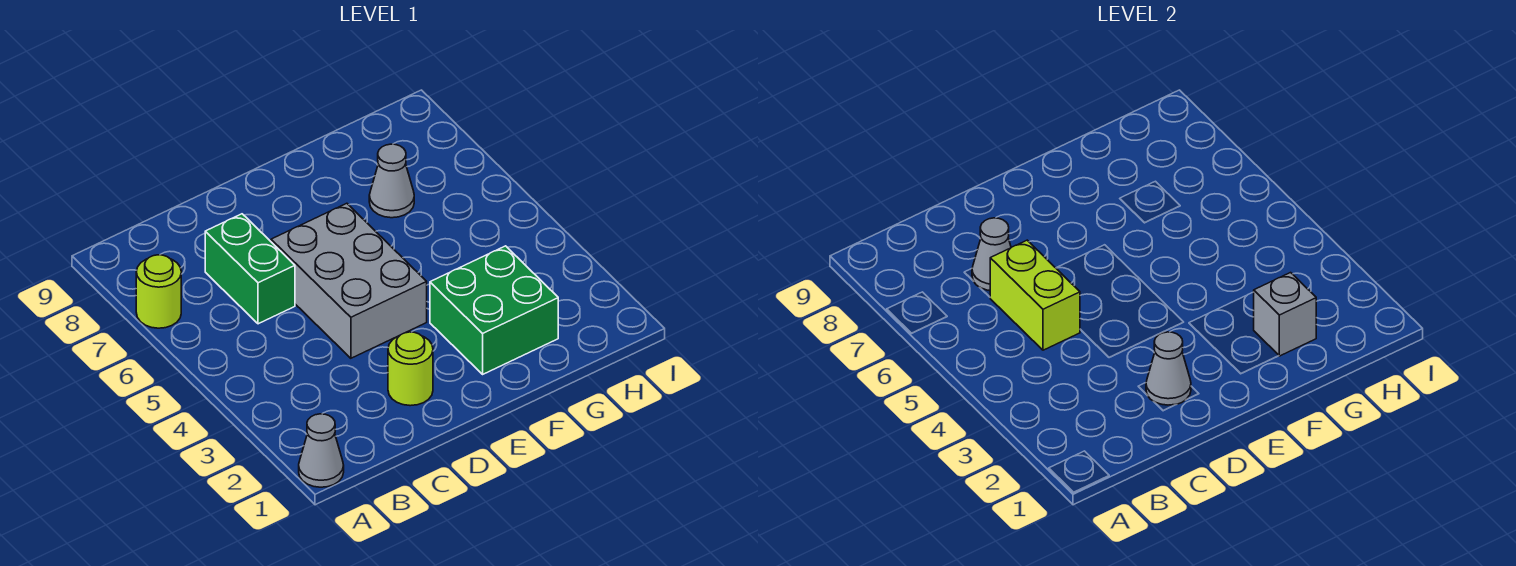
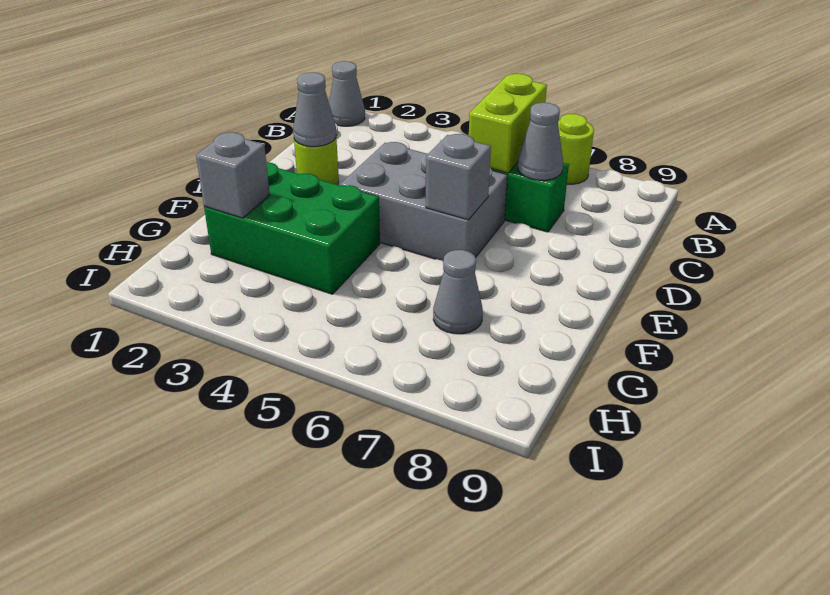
lime brick C5:C6 level 2 -> lime brick B6:C6 level 2
none -> grey brick E6 level 2
green brick F2:G3 level 1 -> green brick F2:G4 level 1

